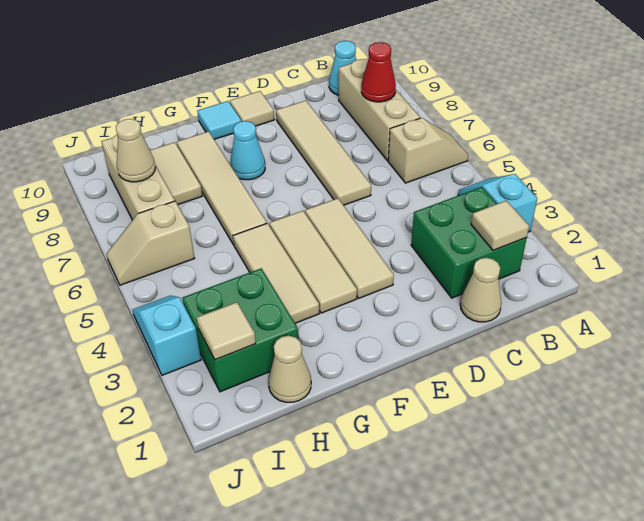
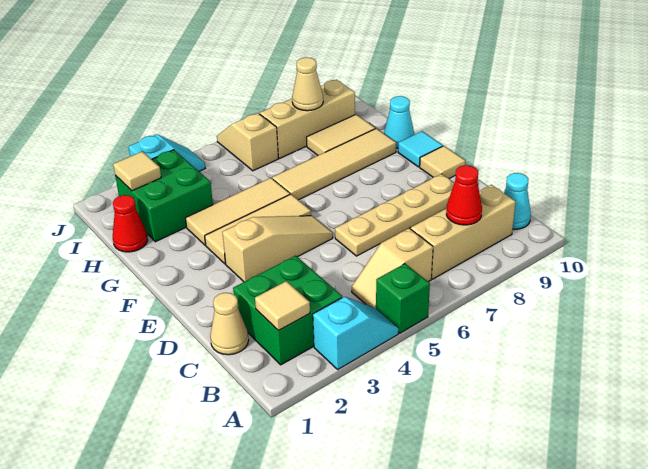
none -> green brick A5 level 1
tan slope A6:B6 level 1 top B -> tan slope B5:B6 level 1 top 6
tan tile D6:D9 level 1 -> tan plate D6:D9 level 1
tan tile E3:E5 level 1 -> tan slope E3:E5 level 1 top 3
cyan cone F8 level 1 -> cyan cone G10 level 1
tan cone H1 level 1 -> red cone H1 level 1

